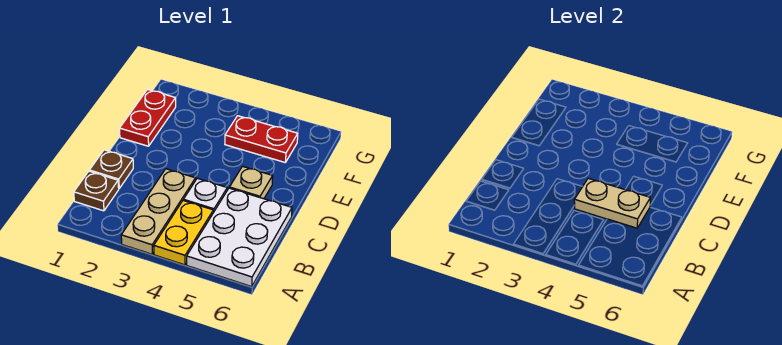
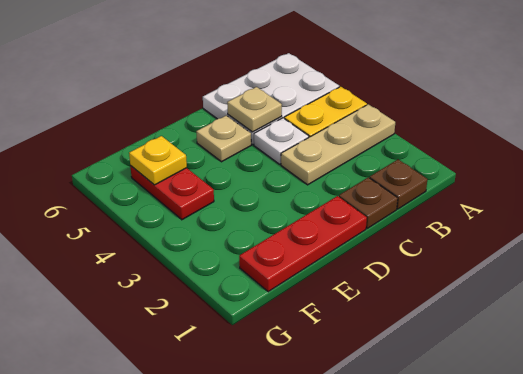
tan plate C4:C5 level 2 -> tan plate C5 level 2
red plate E1:F1 level 1 -> red plate D1:F1 level 1
none -> yellow plate F5 level 2

